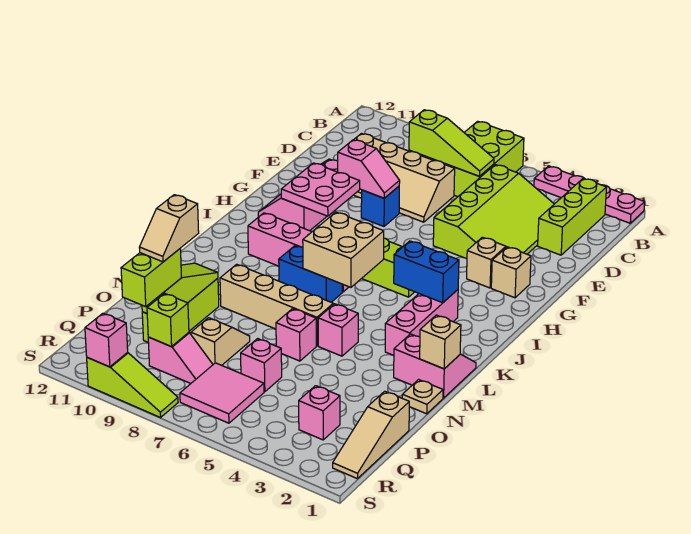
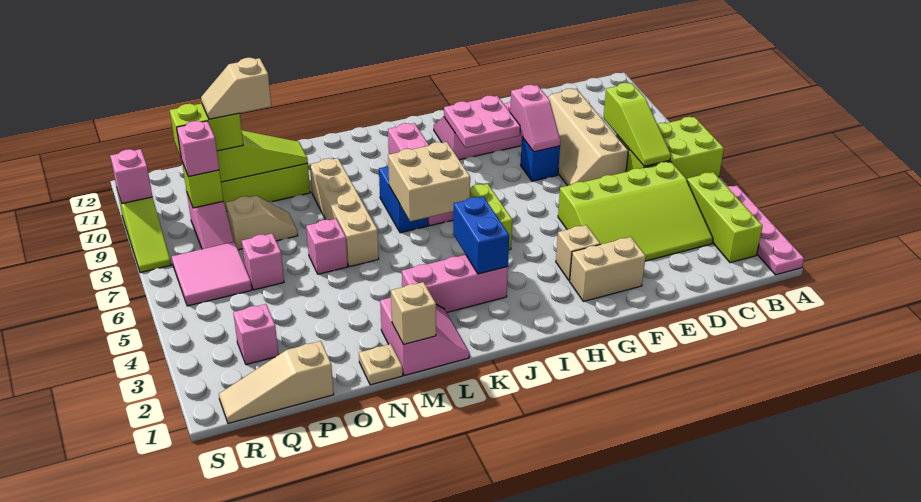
lime brick B2:D2 level 1 -> lime brick B2:B4 level 1
tan brick G2 level 1 -> tan brick F2:G2 level 1
pink brick M5 level 1 -> pink brick Q9 level 3

